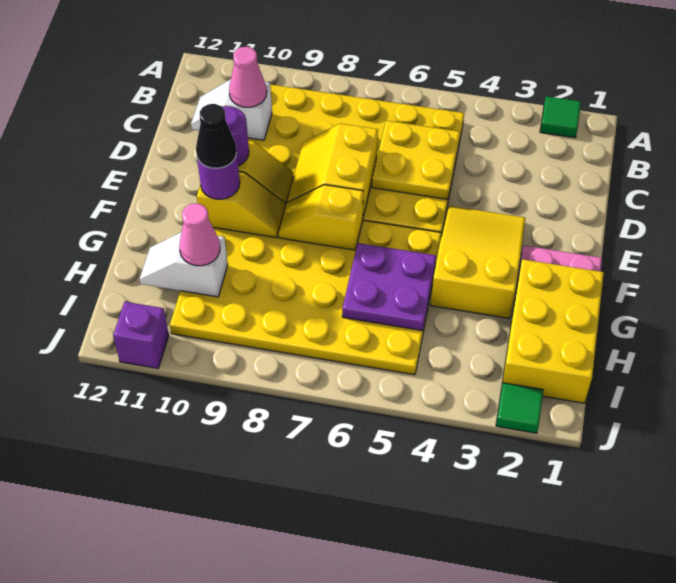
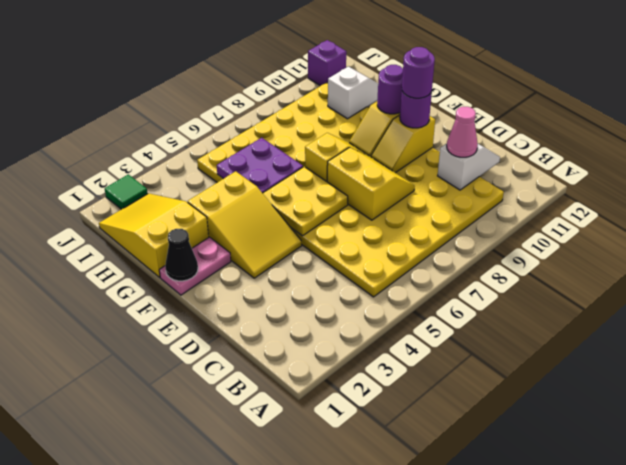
green tile A2 level 1 -> none
yellow plate C5:D6 level 2 -> yellow plate E5:F6 level 2
none -> purple round brick E10 level 4
black cone F10 level 4 -> black cone F1 level 2
yellow brick G1:I2 level 1 -> yellow slope G1:I2 level 1 top G
pink cone H10 level 3 -> none

